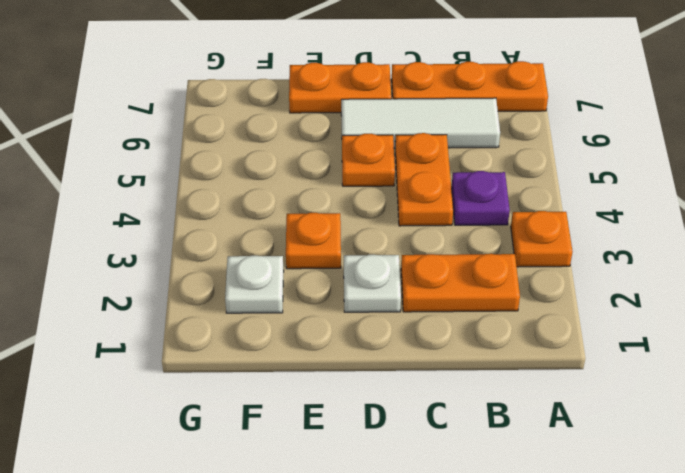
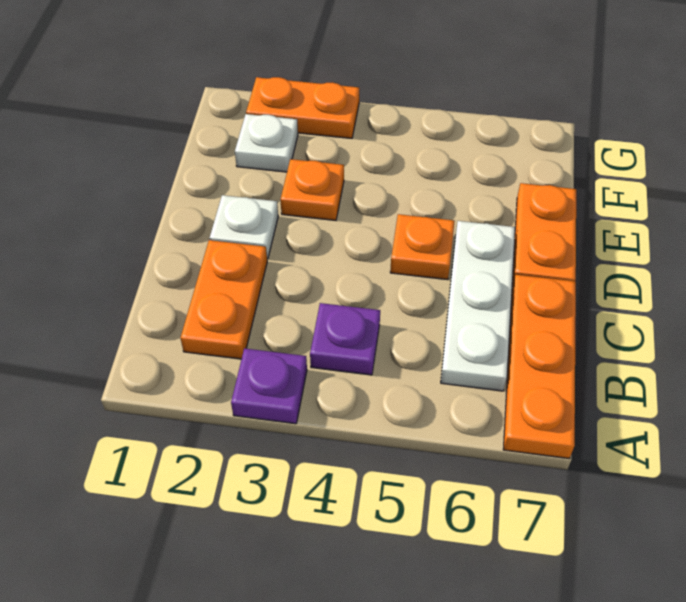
orange plate A3 level 1 -> purple plate A3 level 1
white tile B6:D6 level 1 -> white plate B6:D6 level 1
orange plate C4:C5 level 1 -> orange plate G2:G3 level 1

